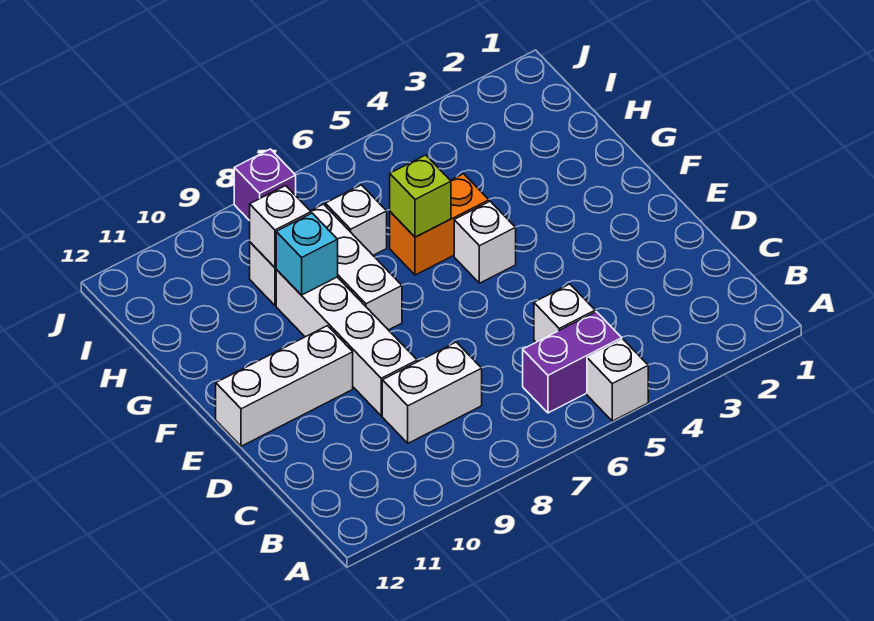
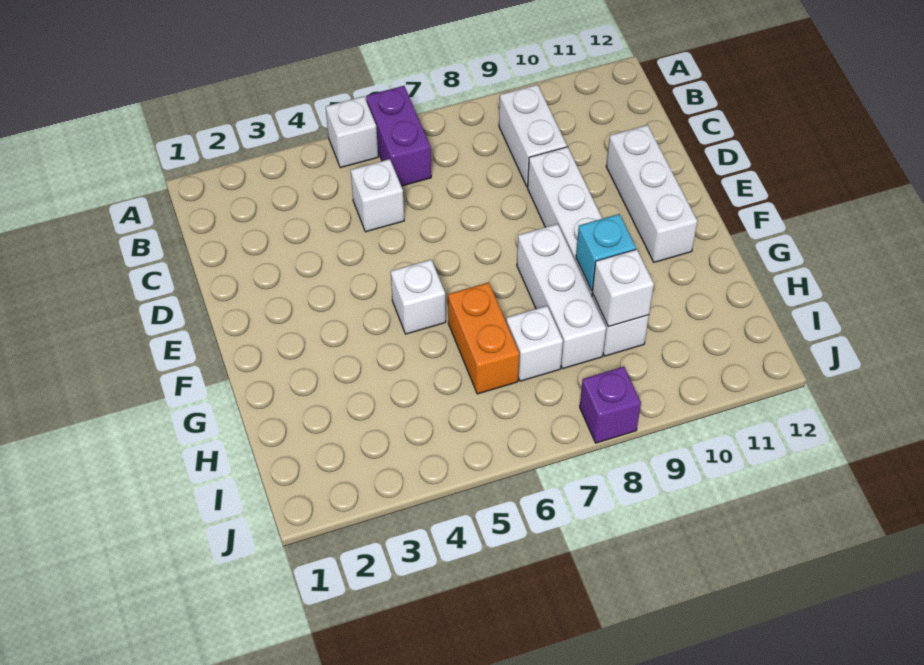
purple brick B5:B6 level 1 -> purple brick A6:B6 level 1
white brick C8:C9 level 1 -> white brick B9:C9 level 1
white brick E10:E12 level 1 -> white brick D11:F11 level 1
orange brick G5:G6 level 1 -> orange brick G6:H6 level 1
lime brick G6 level 2 -> none

